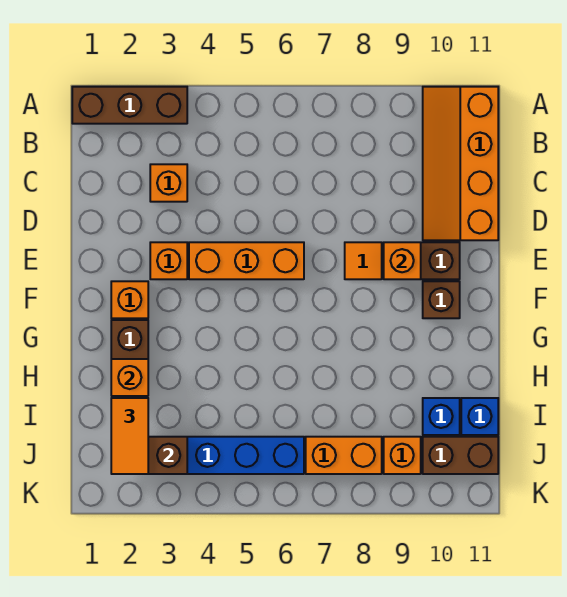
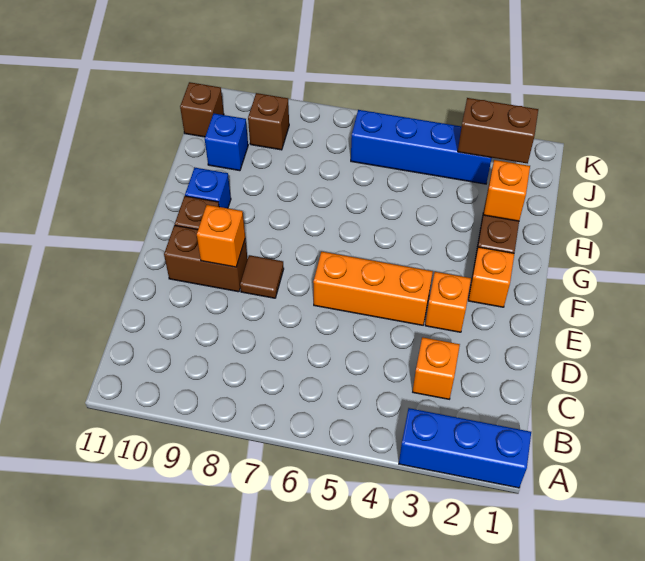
brown brick A1:A3 level 1 -> blue brick A1:A3 level 1
orange slope A10:D11 level 1 top 11 -> none
orange tile E8 level 1 -> brown tile E8 level 1
orange tile I2:J2 level 3 -> none
blue brick I11 level 1 -> blue brick G10 level 1
orange brick J7:J8 level 1 -> none
orange brick J9 level 1 -> brown brick J9 level 1
brown brick J10:J11 level 1 -> brown brick J11 level 1

